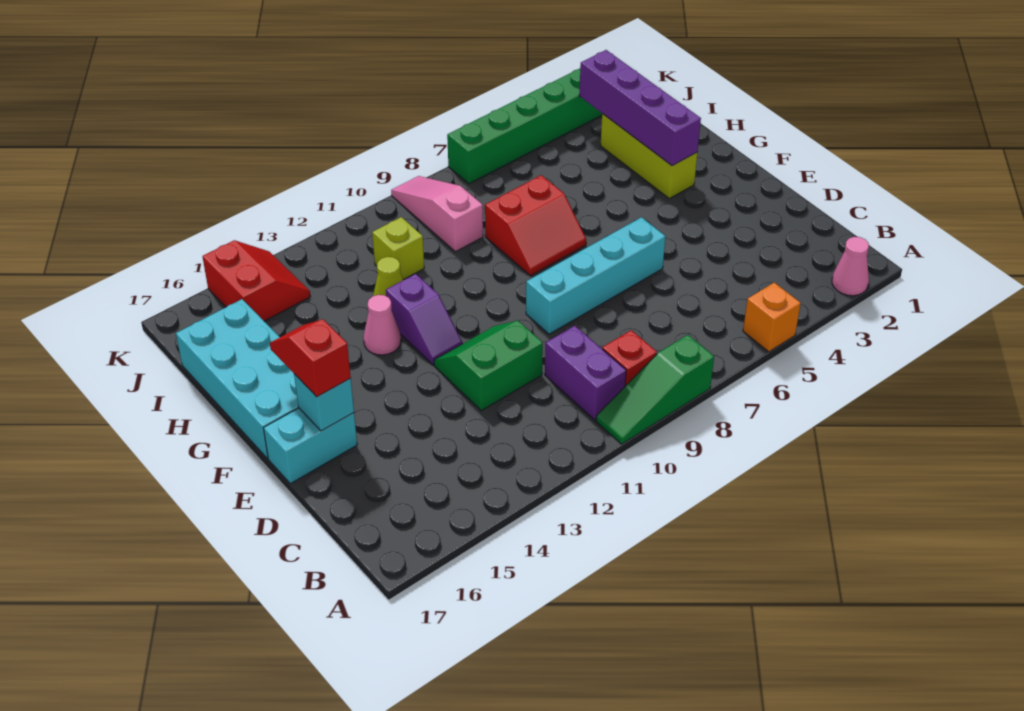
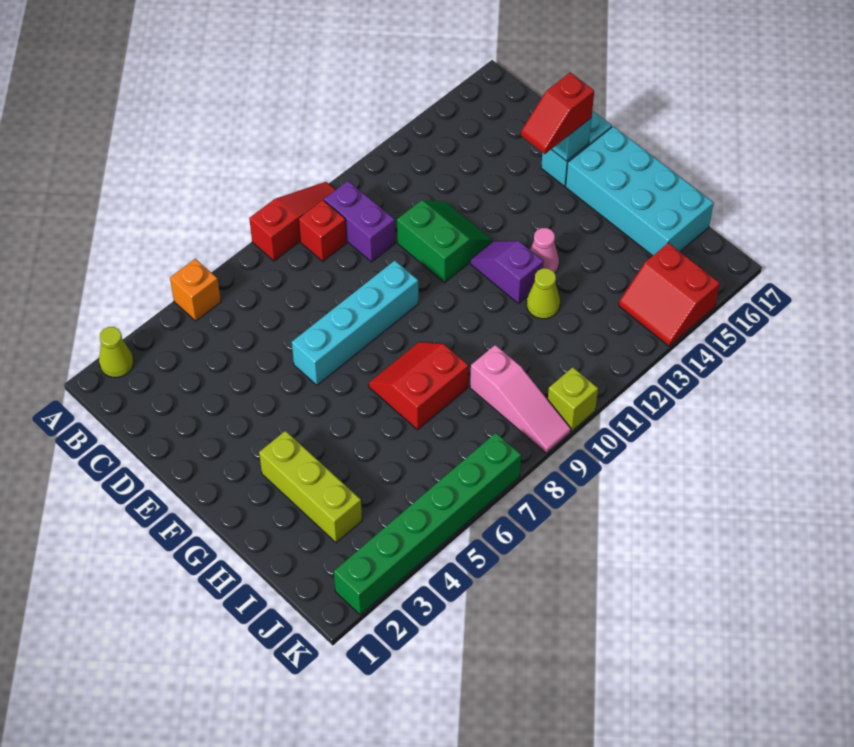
pink cone A2 level 1 -> lime cone A2 level 1
green slope A8:A10 level 1 top 8 -> red slope A8:A10 level 1 top 8
green slope D11:E12 level 1 top D -> green slope D11:E12 level 1 top 11
red slope E16:F16 level 3 top E -> red slope E15:E16 level 3 top 16
purple brick G3:J3 level 2 -> none
lime brick I11 level 1 -> lime brick K10 level 1

